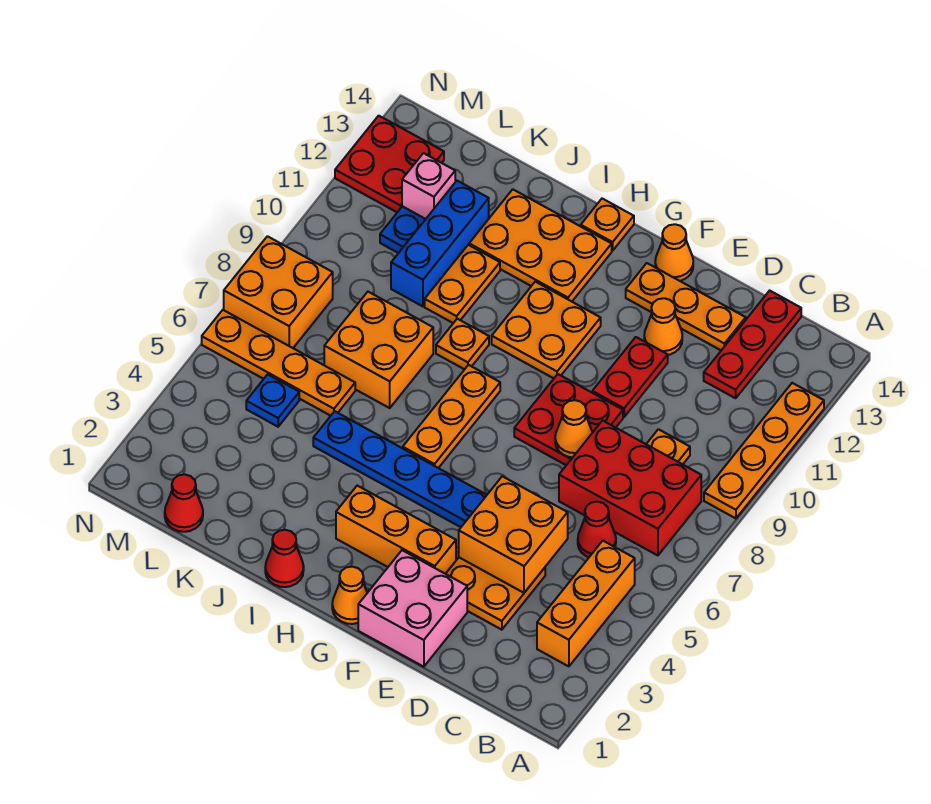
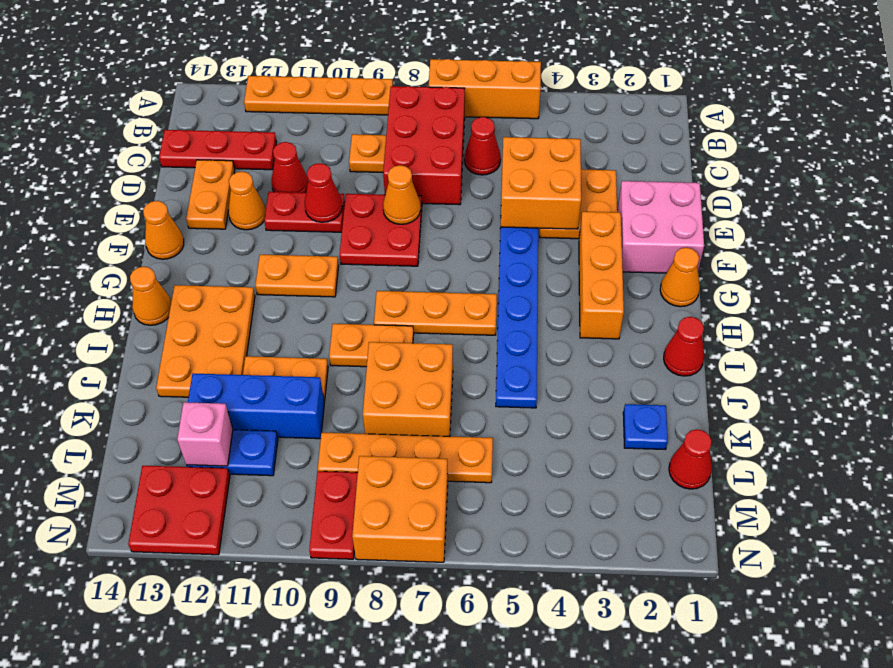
orange brick B3:B5 level 1 -> orange brick A5:A7 level 1
none -> red cone D11 level 1
orange plate D13:F13 level 1 -> orange plate D13:E13 level 1
none -> red cone E10 level 2
orange plate G10:H11 level 1 -> orange plate G10:G11 level 1
orange plate H14 level 1 -> orange cone H14 level 1
orange plate I9 level 1 -> orange plate I8:I9 level 1
orange plate K6:N6 level 1 -> orange plate L6:L9 level 1
blue plate L5 level 1 -> blue plate K2 level 1
none -> red plate M9:N9 level 1

